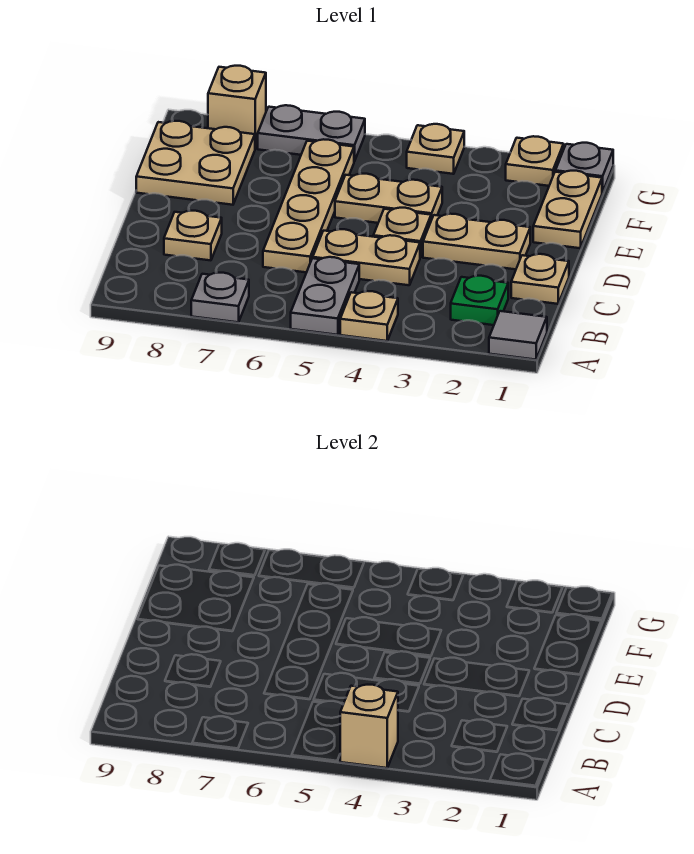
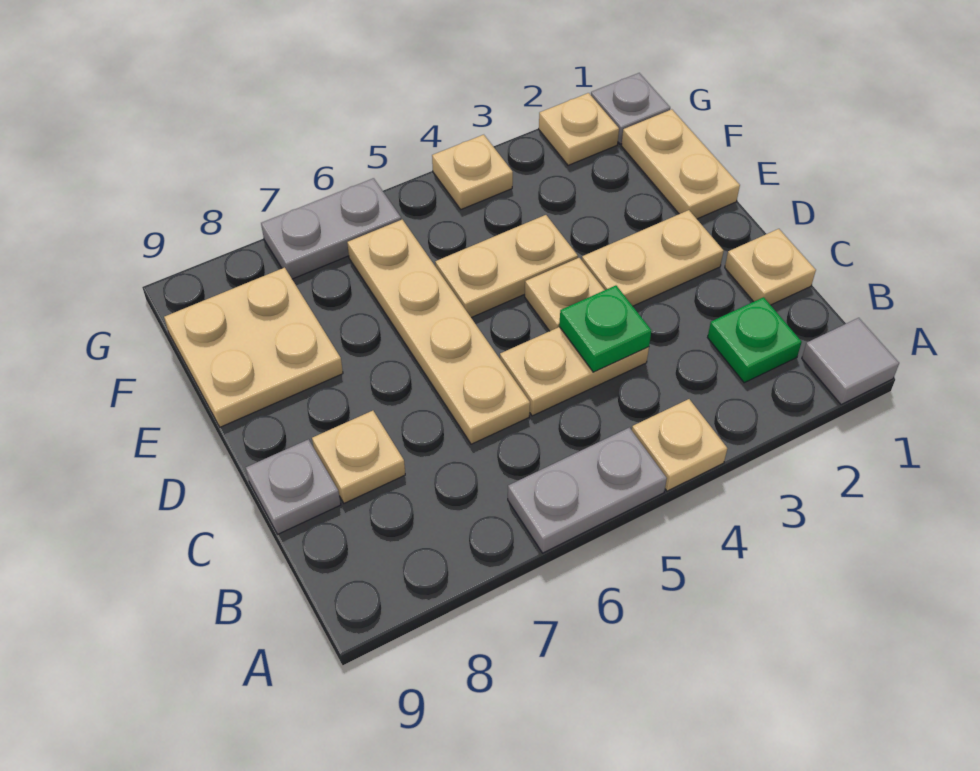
tan brick A4 level 2 -> none
grey plate A5:B5 level 1 -> grey plate A5:A6 level 1
grey plate A7 level 1 -> grey plate C9 level 1
none -> green plate C4 level 2
tan brick G8 level 1 -> none

